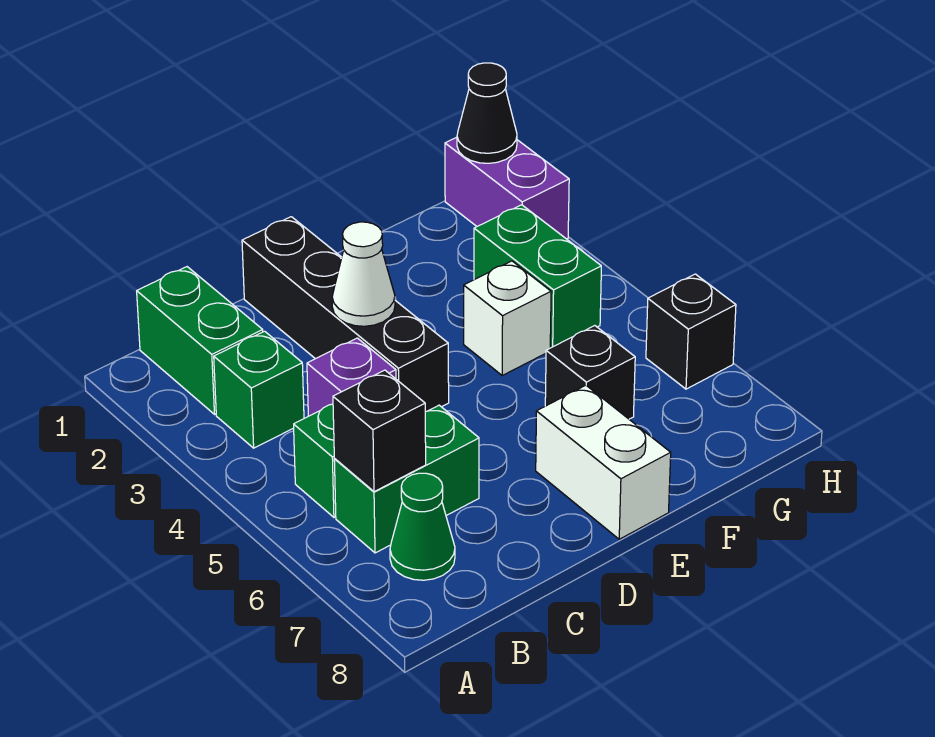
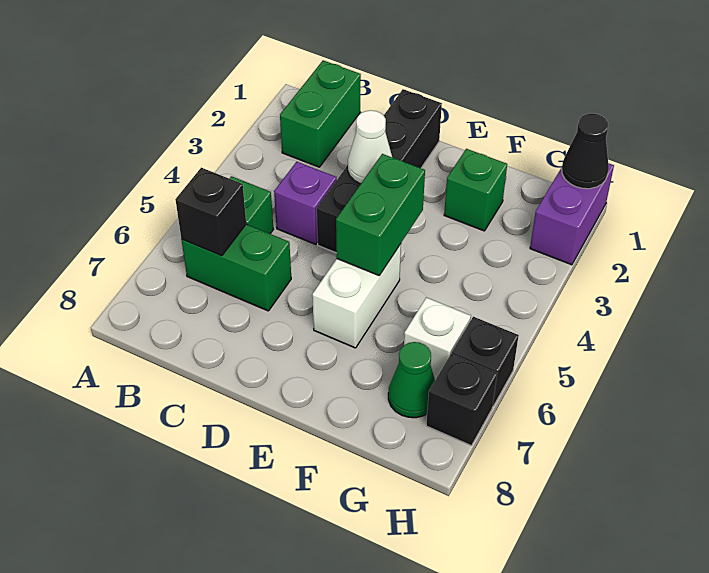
green brick B3 level 1 -> green brick F2 level 1
green cone B7 level 1 -> green cone G7 level 1
white brick E7:E8 level 1 -> white brick E5:E6 level 1
white brick F4 level 1 -> white brick G6 level 1
black brick F6 level 1 -> black brick H7 level 1
green brick G3:G4 level 1 -> green brick E4:E5 level 2

